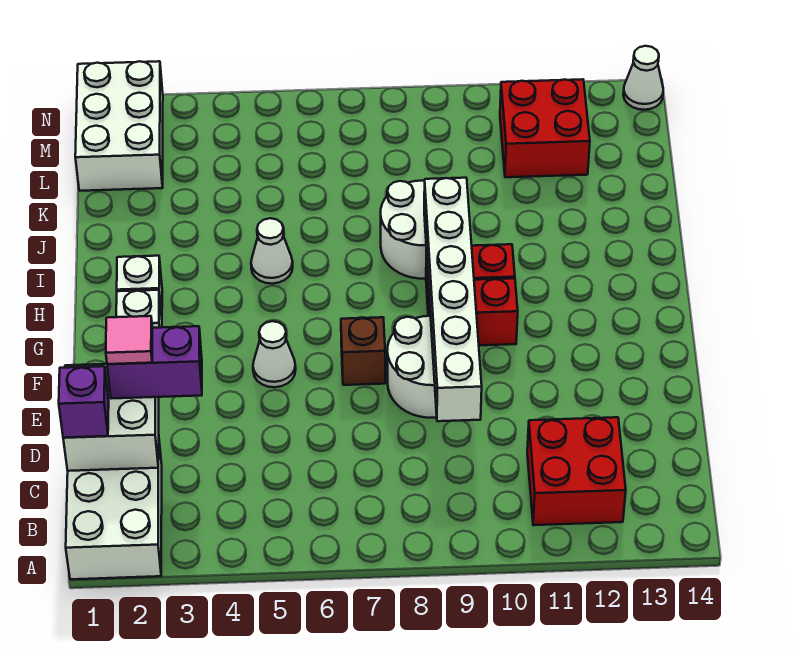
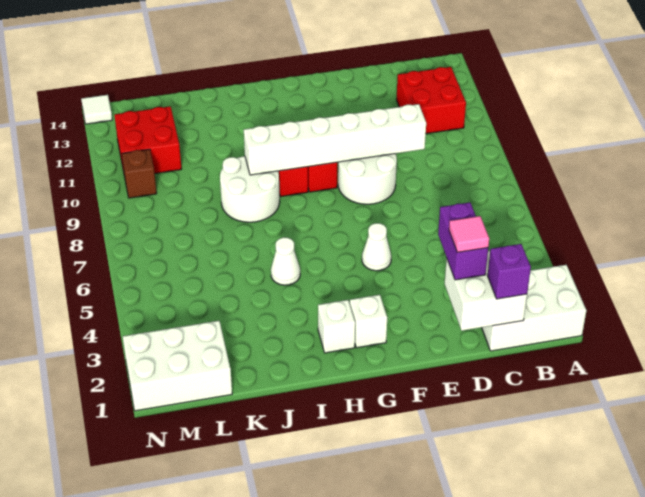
brown brick F7 level 1 -> brown brick M10 level 1
white cone N14 level 1 -> white tile N14 level 1

